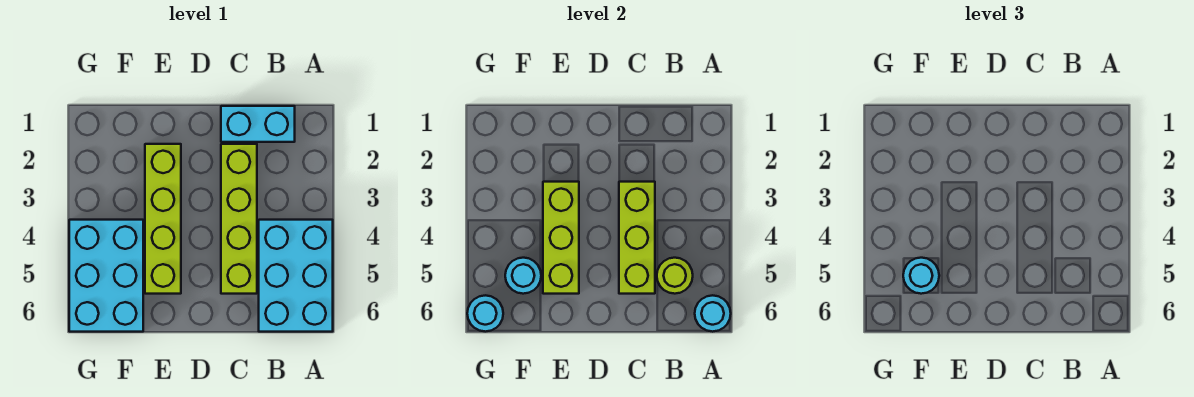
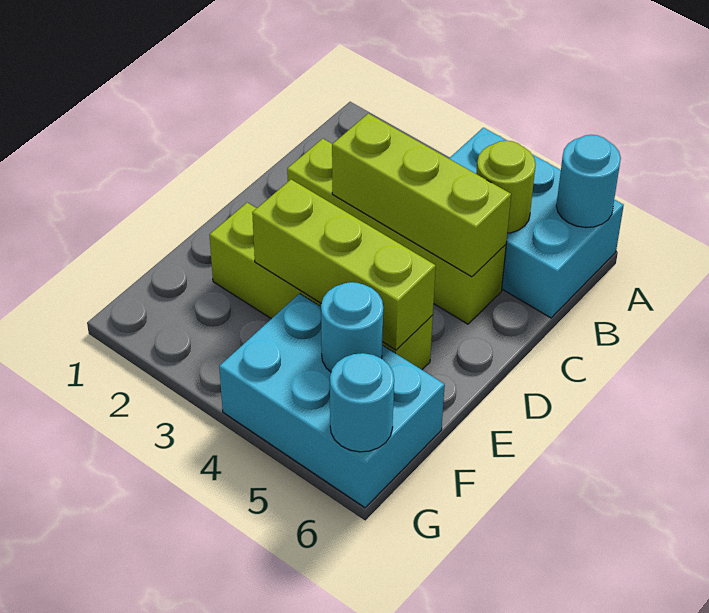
cyan brick B1:C1 level 1 -> none
cyan round brick F5 level 3 -> none

